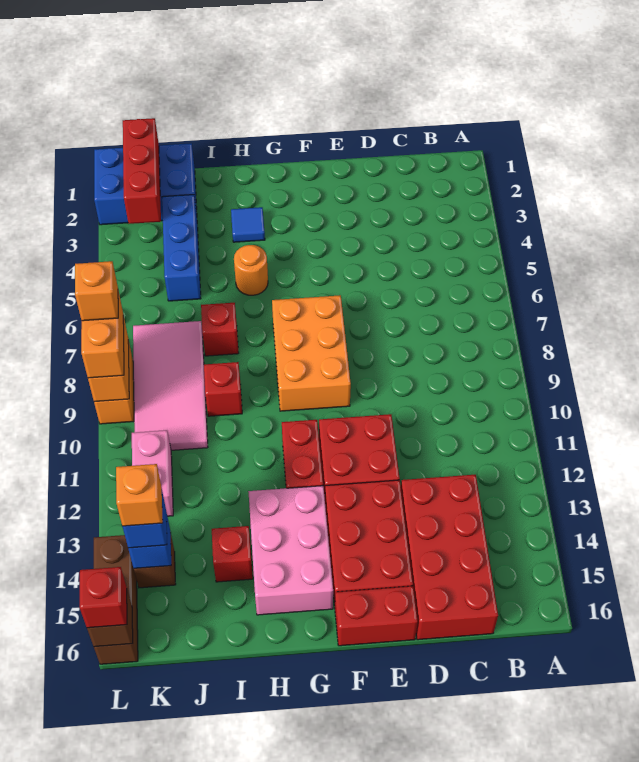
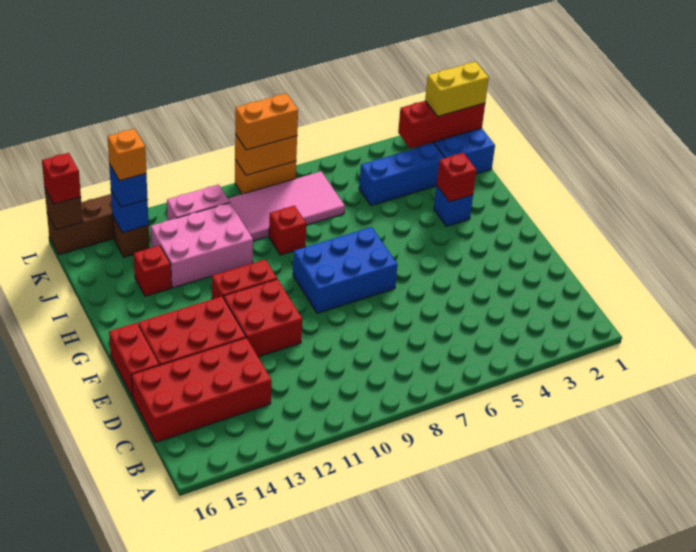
orange brick F7:G9 level 1 -> blue brick F7:G9 level 1
pink brick G13:H15 level 1 -> pink brick I11:J13 level 1
blue tile H3 level 1 -> blue brick H3 level 1
orange round brick H5 level 1 -> none
red brick I7 level 1 -> red brick H3 level 2
none -> yellow brick K1:K2 level 3
orange brick L8 level 4 -> none

